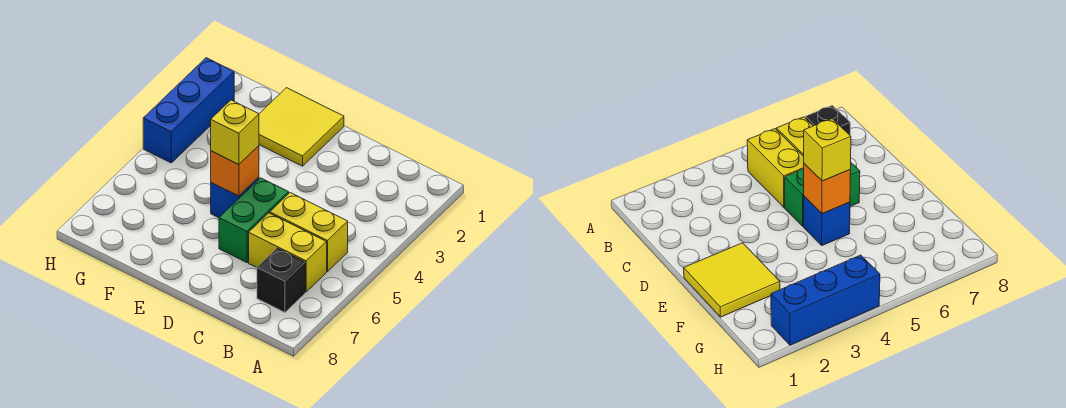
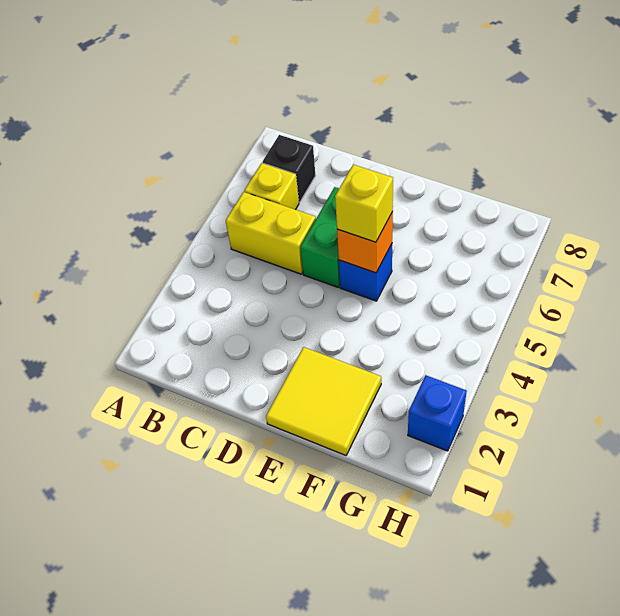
yellow brick B6:C6 level 1 -> yellow brick B6 level 1
blue brick H2:H4 level 1 -> blue brick H2 level 1

